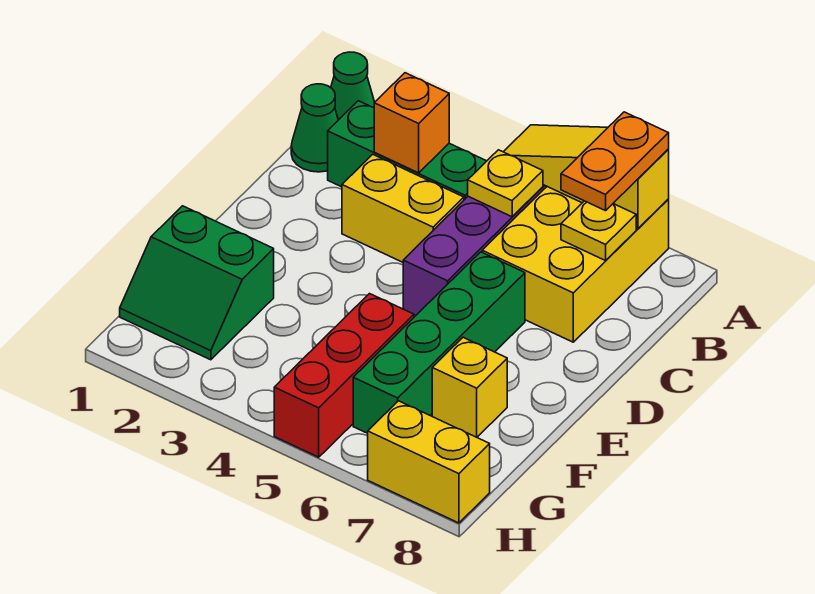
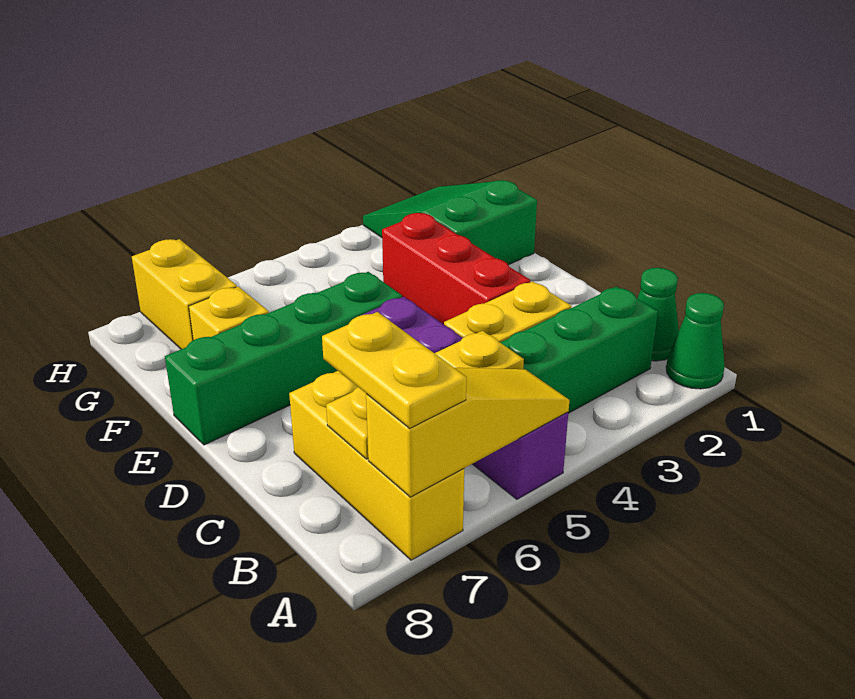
yellow brick A6:C7 level 1 -> yellow brick A7:C7 level 1
orange plate A7:B7 level 3 -> yellow plate A7:B7 level 3
orange brick B3 level 2 -> none
green brick D6:G6 level 1 -> green brick E5:E8 level 1
green slope F1:G2 level 1 top F -> green slope F1:H2 level 1 top F
red brick F5:H5 level 1 -> red brick D3:F3 level 1
yellow brick H7:H8 level 1 -> yellow brick G7:H7 level 1

